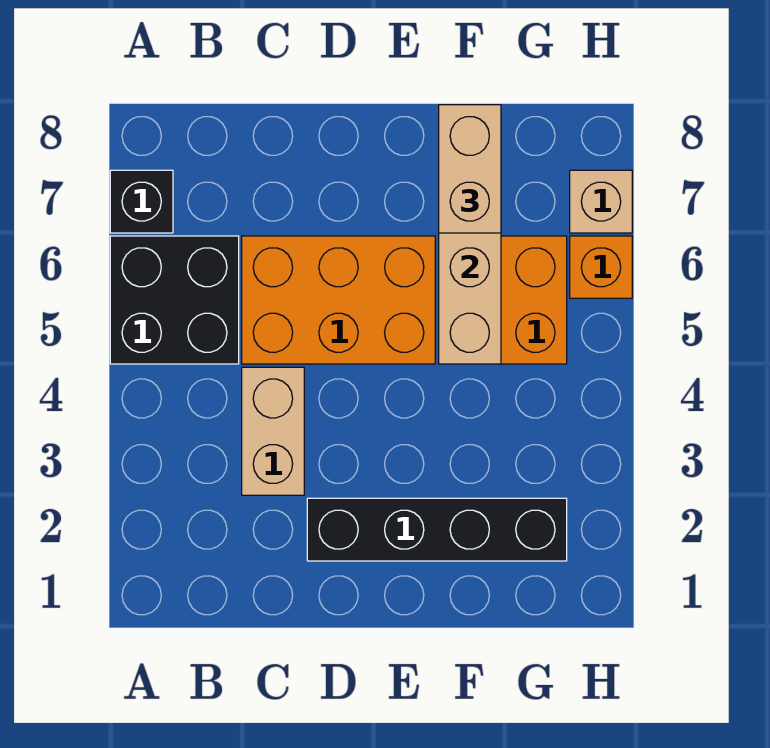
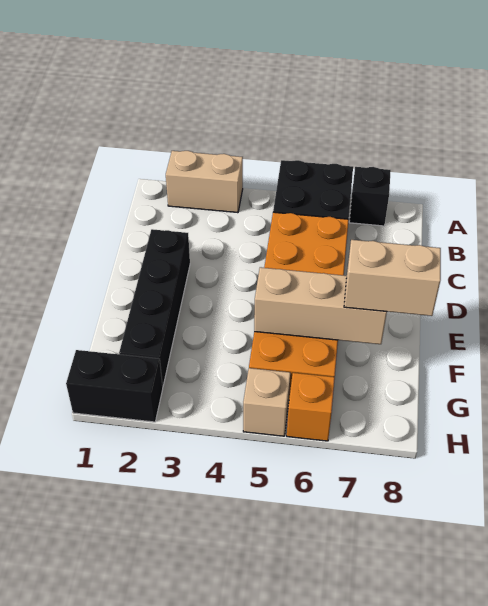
tan brick C3:C4 level 1 -> tan brick A2:A3 level 1
none -> black brick H1:H2 level 1
tan brick H7 level 1 -> tan brick H5 level 1

